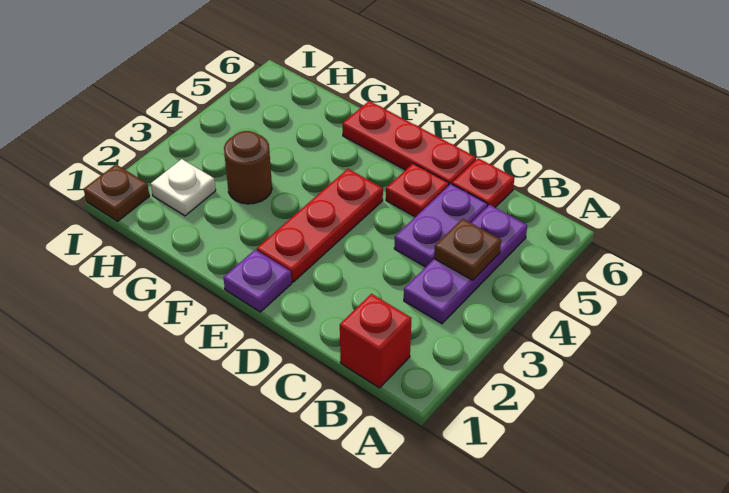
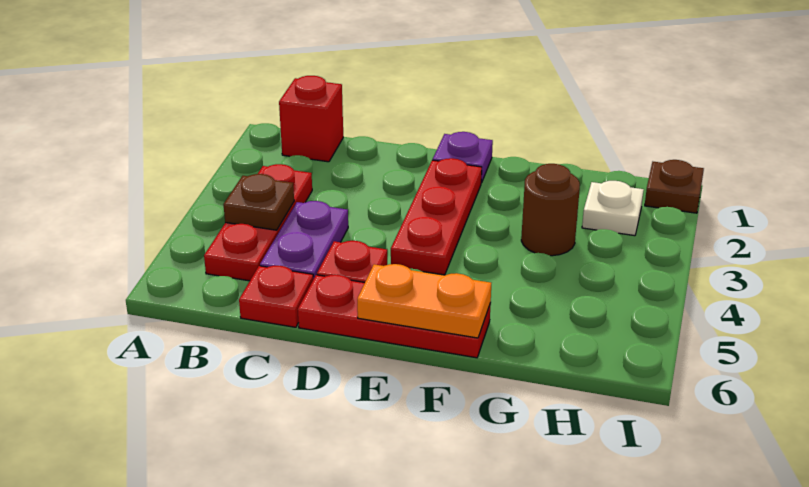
purple plate B3:B5 level 1 -> red plate B3:B5 level 1
none -> orange plate E6:F6 level 2

